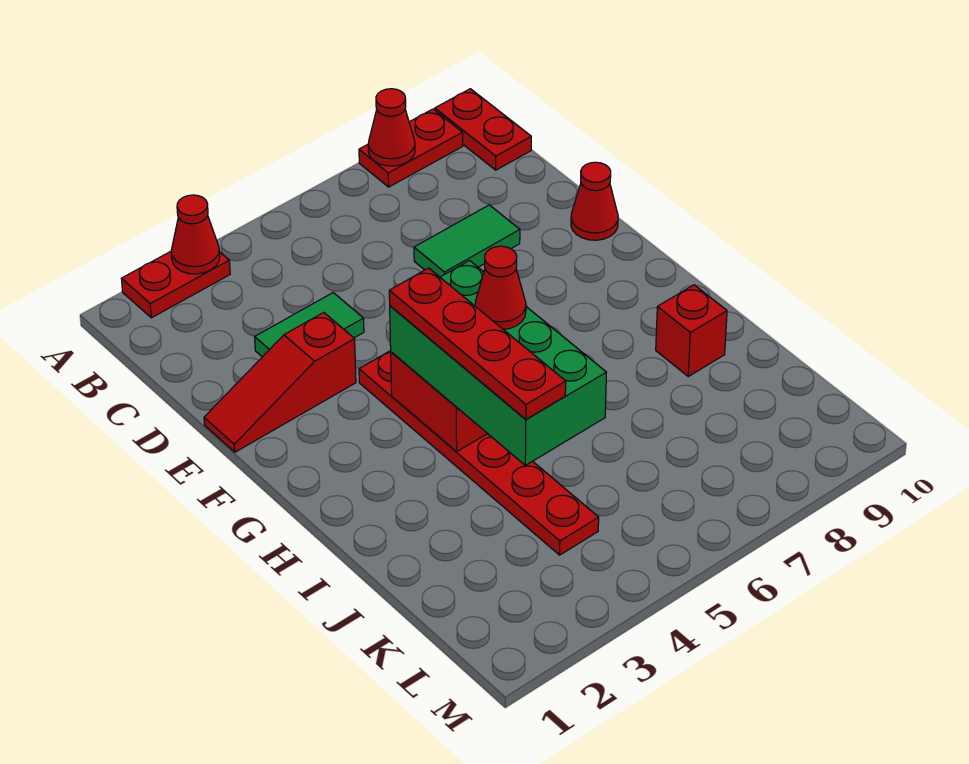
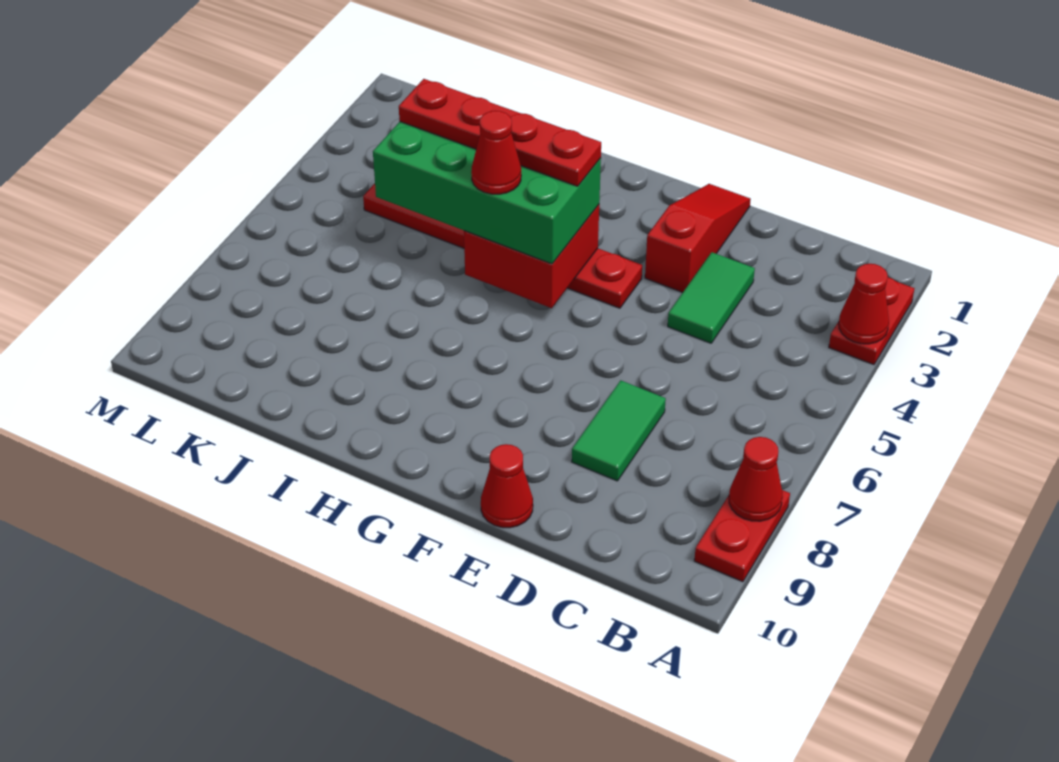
red plate A10:B10 level 1 -> none
red brick I9 level 1 -> none

